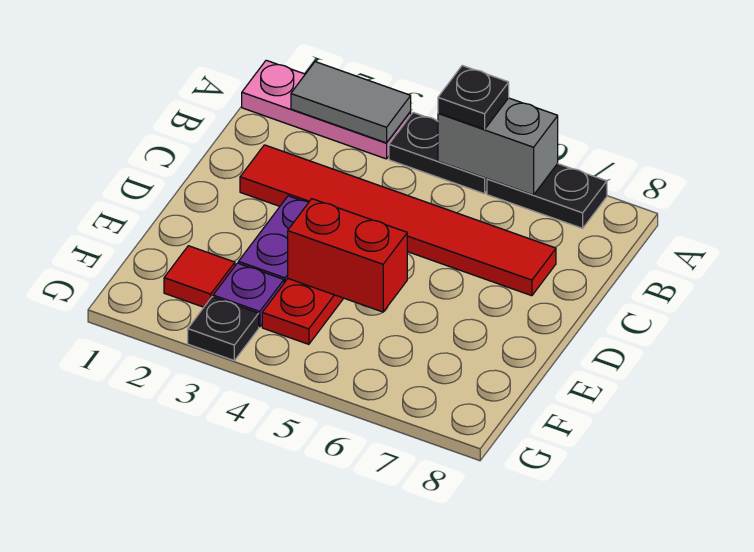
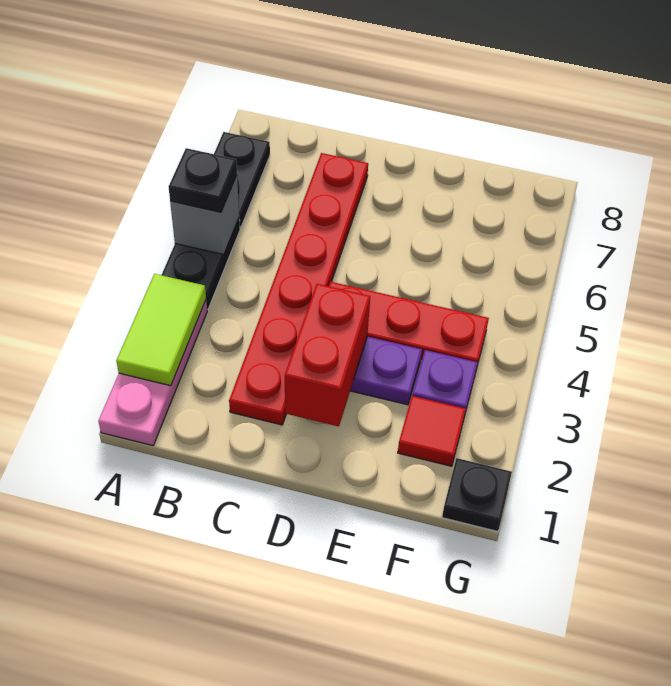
grey tile A2:A3 level 2 -> lime tile A2:A3 level 2
grey brick A5:A6 level 2 -> grey brick A5 level 2
red tile C2:C7 level 1 -> red plate C2:C7 level 1
red brick E4:E5 level 2 -> red brick D2:D3 level 2
black plate G3 level 1 -> black plate G1 level 1

